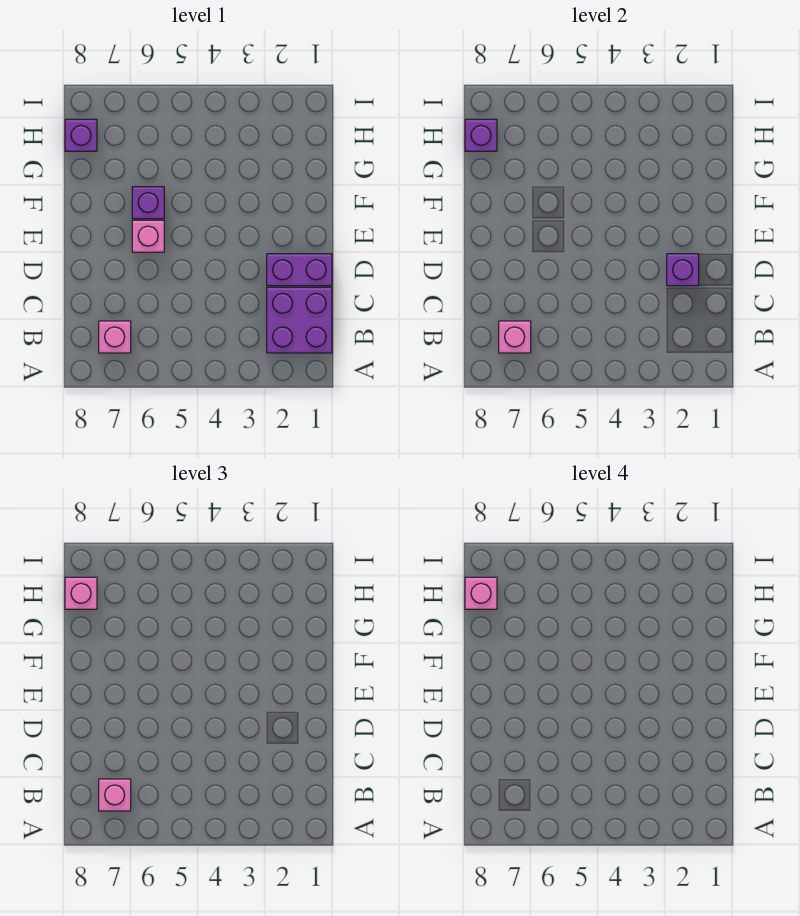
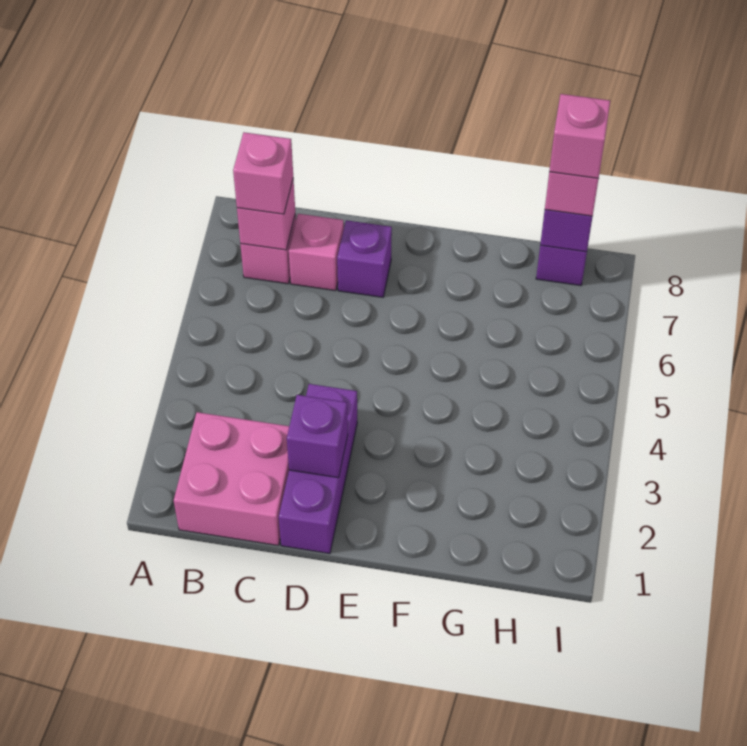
purple brick B1:C2 level 1 -> pink brick B1:C2 level 1
purple brick D1:D2 level 1 -> purple brick D1:D3 level 1
pink brick E6 level 1 -> pink brick C7 level 1
purple brick F6 level 1 -> purple brick D7 level 1

